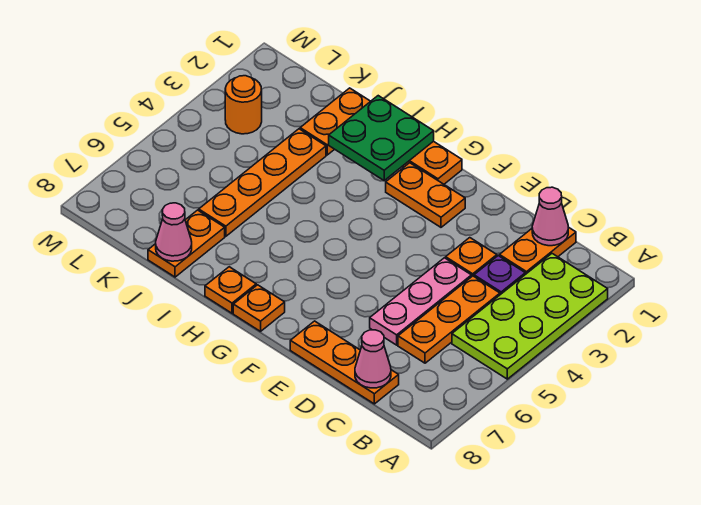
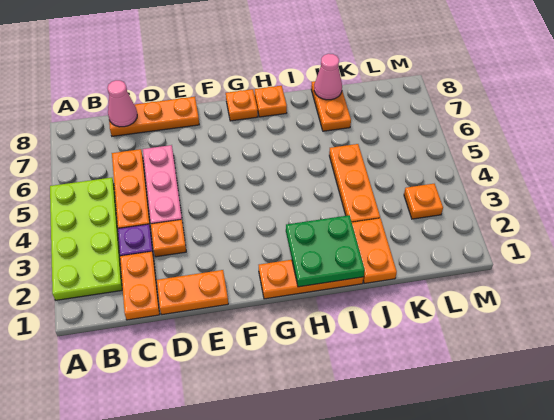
pink cone C1 level 2 -> none
orange plate F2:G2 level 1 -> orange plate D1:E1 level 1
orange plate J3:J6 level 1 -> orange plate J3:J5 level 1
orange round brick L3 level 1 -> orange plate L3 level 1

